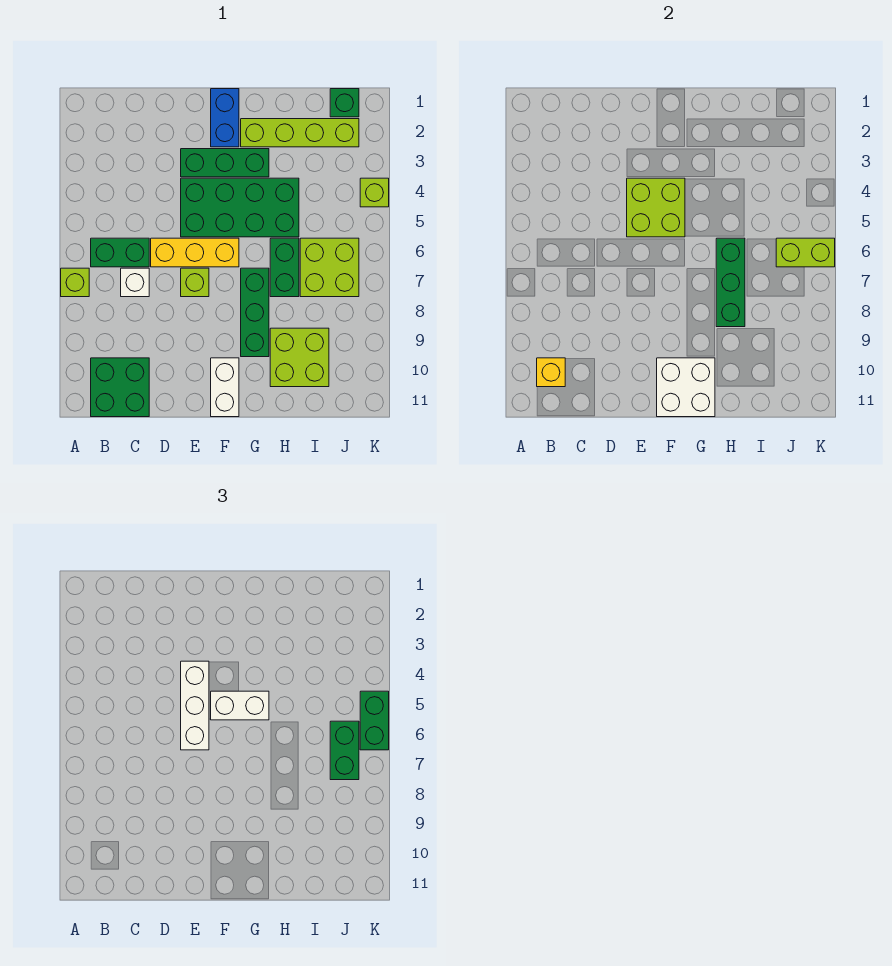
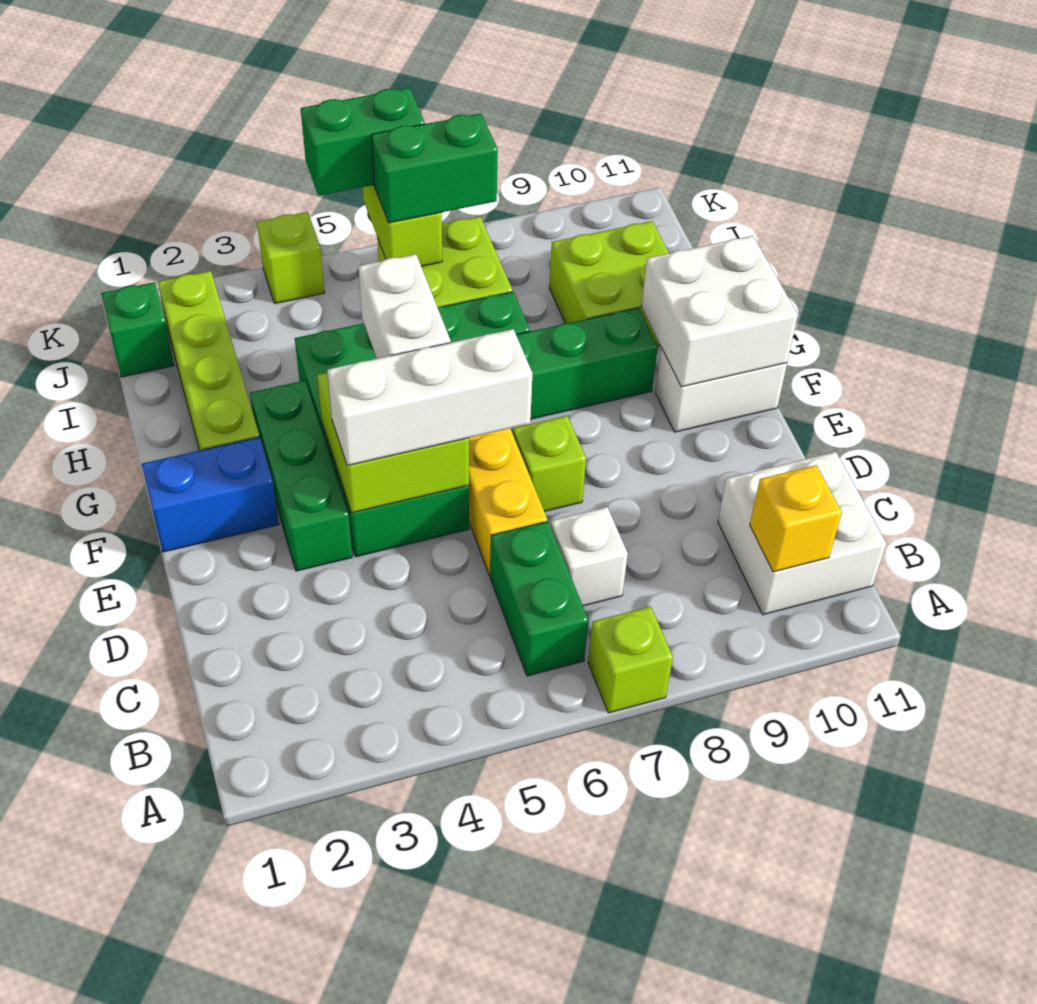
green brick B10:C11 level 1 -> white brick B10:C11 level 1
green brick H6:H8 level 2 -> none

